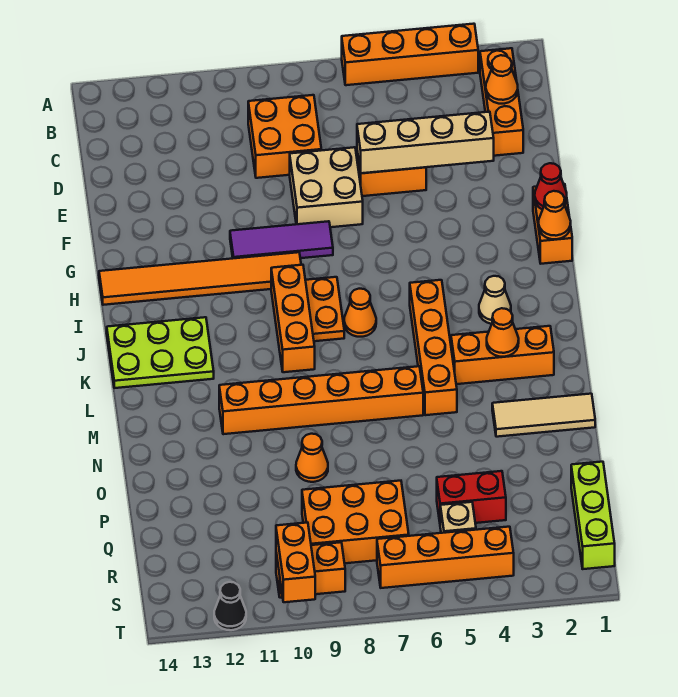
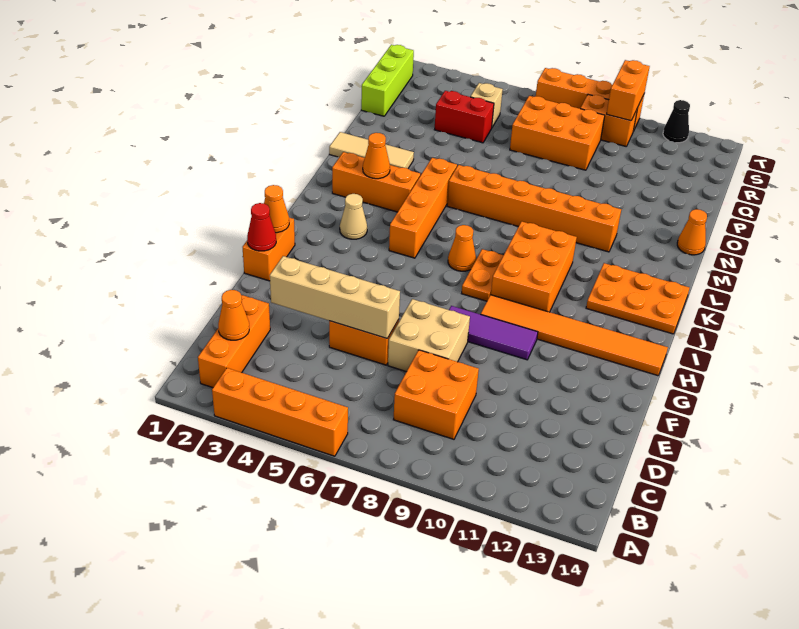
orange brick I9:K9 level 1 -> orange brick I9:K10 level 1
lime plate J12:K14 level 1 -> orange plate J12:K14 level 1
orange cone O9 level 1 -> orange cone N14 level 1
orange brick S4:S7 level 1 -> orange brick T7:T10 level 1

